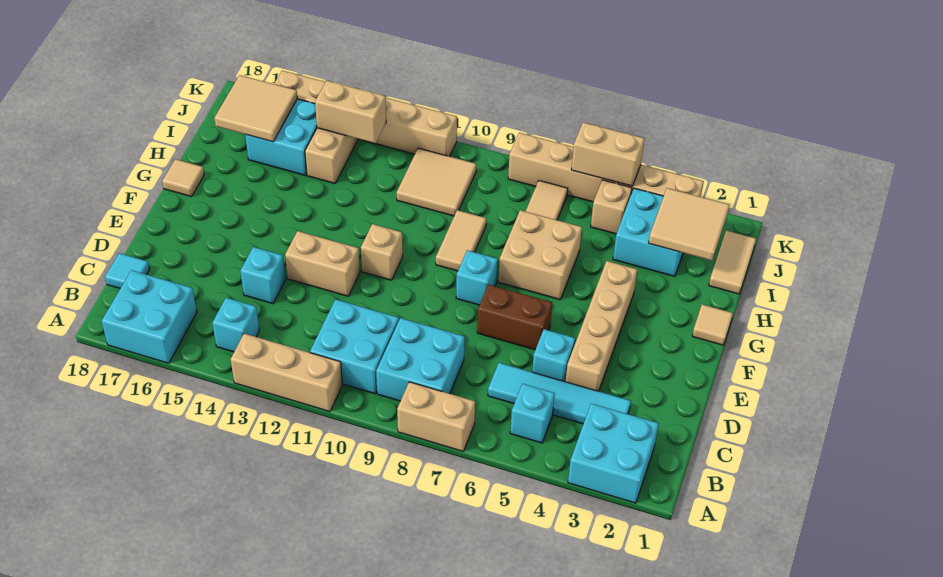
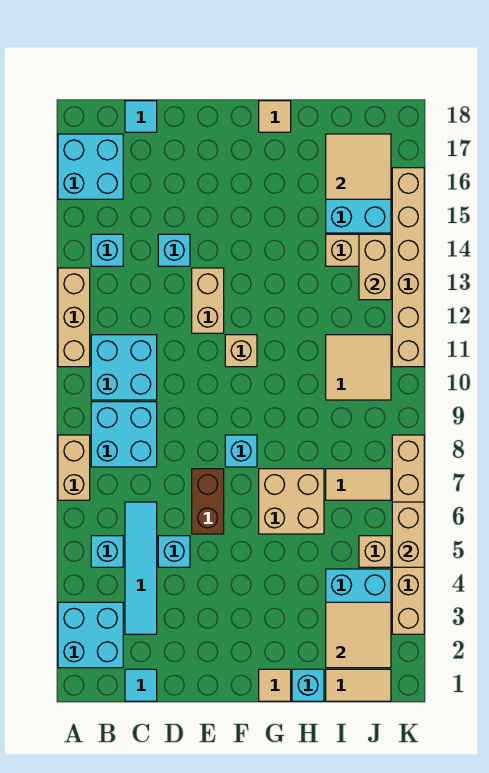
none -> cyan tile C1 level 1
tan brick D4:G4 level 1 -> none
tan tile G9:H9 level 1 -> none
none -> cyan brick H1 level 1

